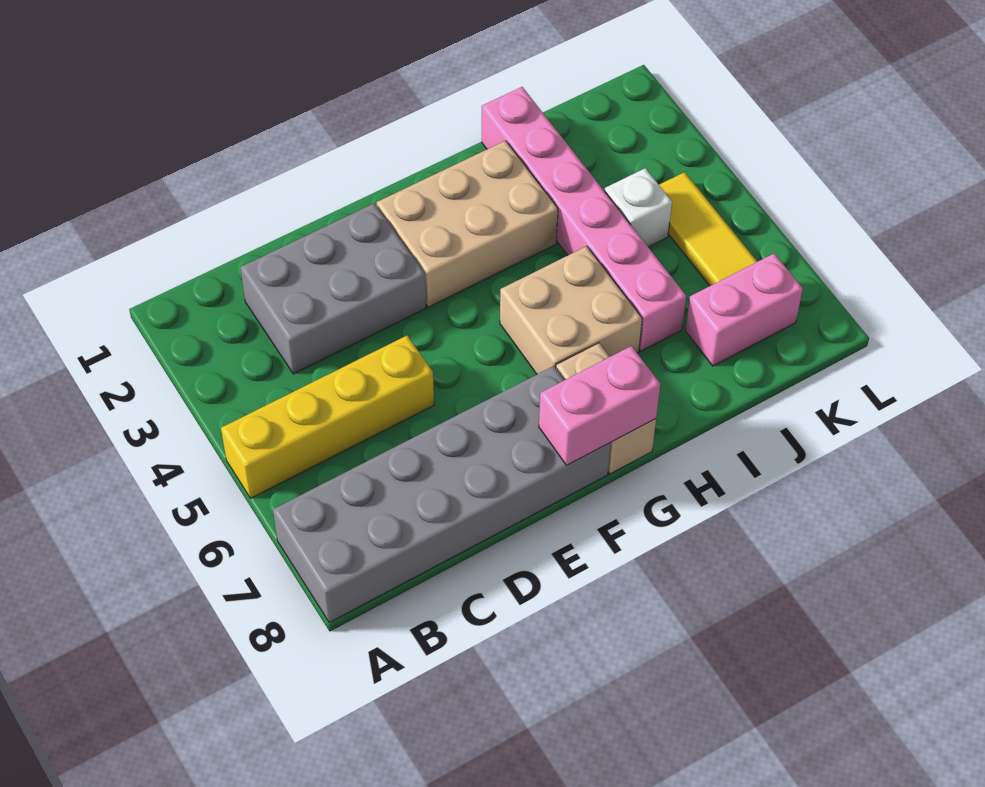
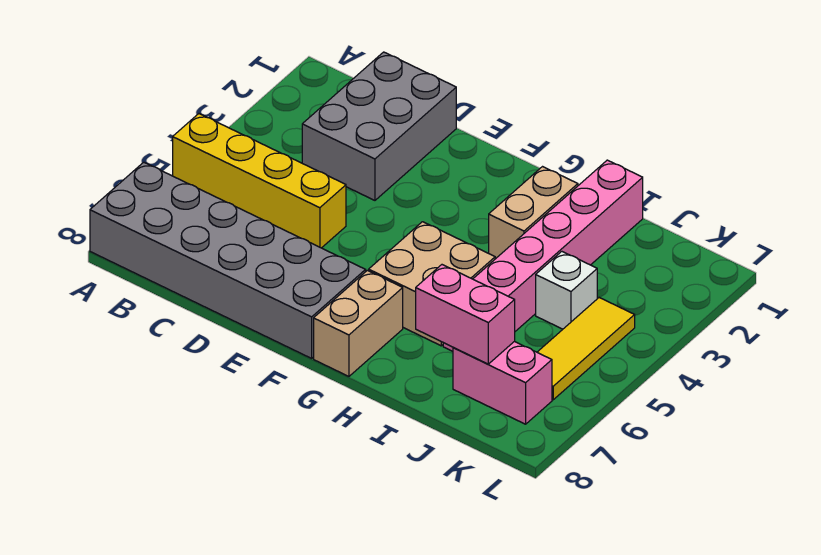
grey brick C2:E3 level 1 -> grey brick C1:D3 level 1
tan brick F2:H3 level 1 -> tan brick H2:H3 level 1
pink brick F8:G8 level 2 -> pink brick I7:J7 level 2

